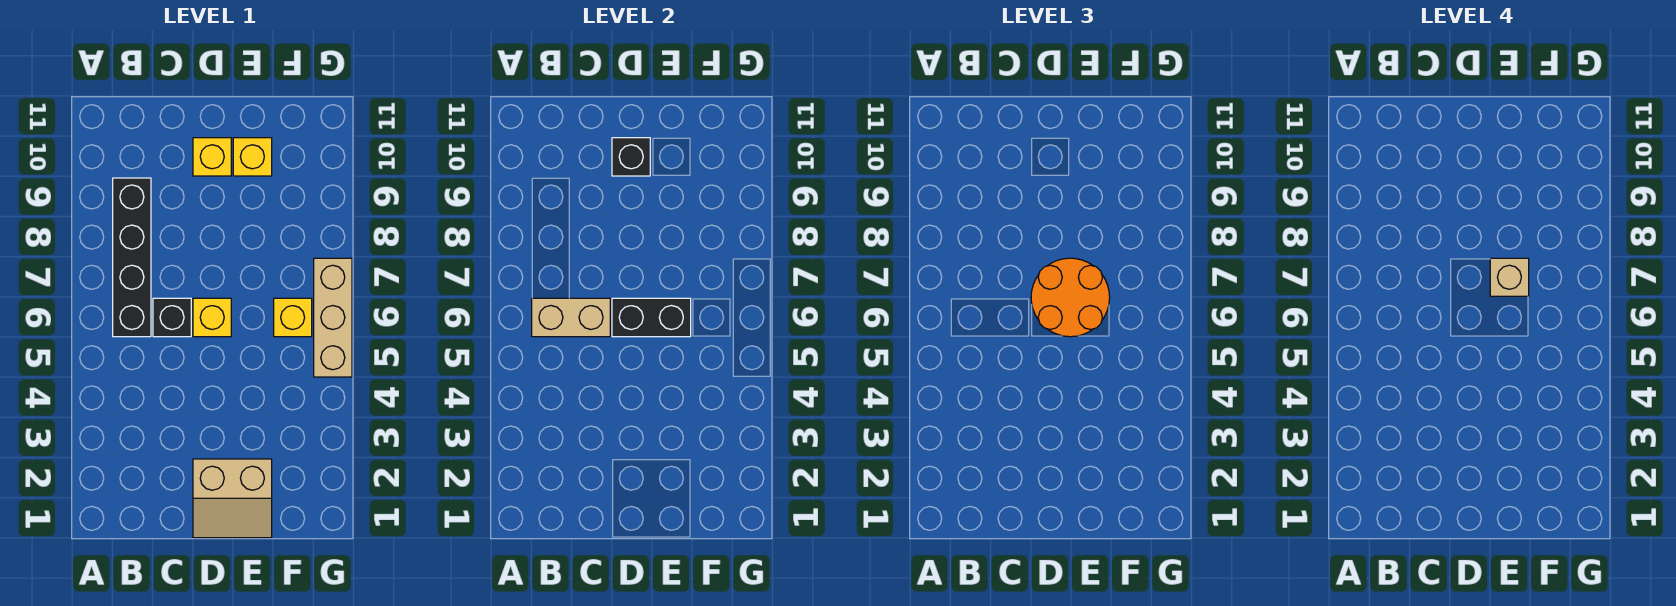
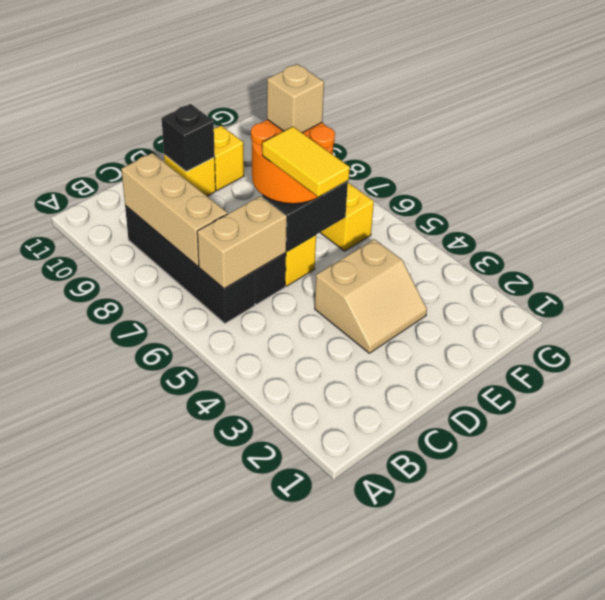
tan slope D1:E2 level 1 top 2 -> tan slope D3:E4 level 1 top 4
none -> yellow tile D5:D6 level 4
tan brick G5:G7 level 1 -> tan brick B7:B9 level 2

